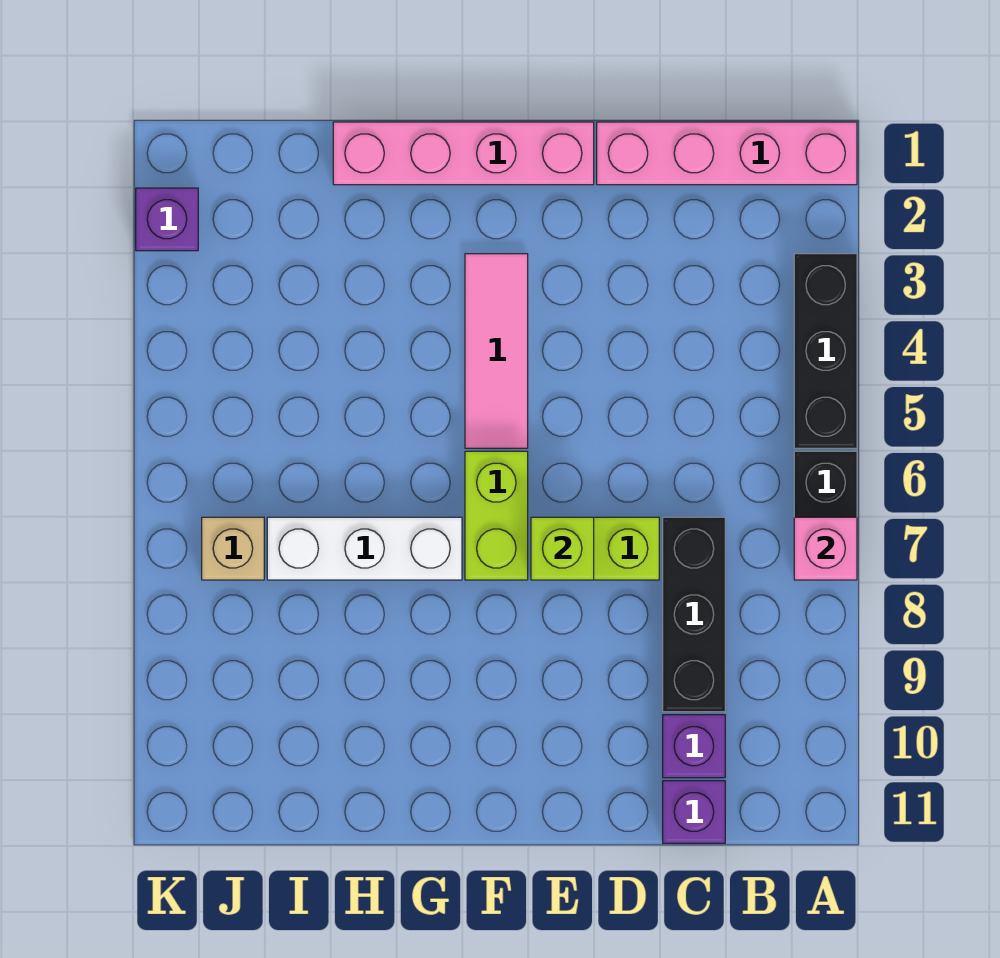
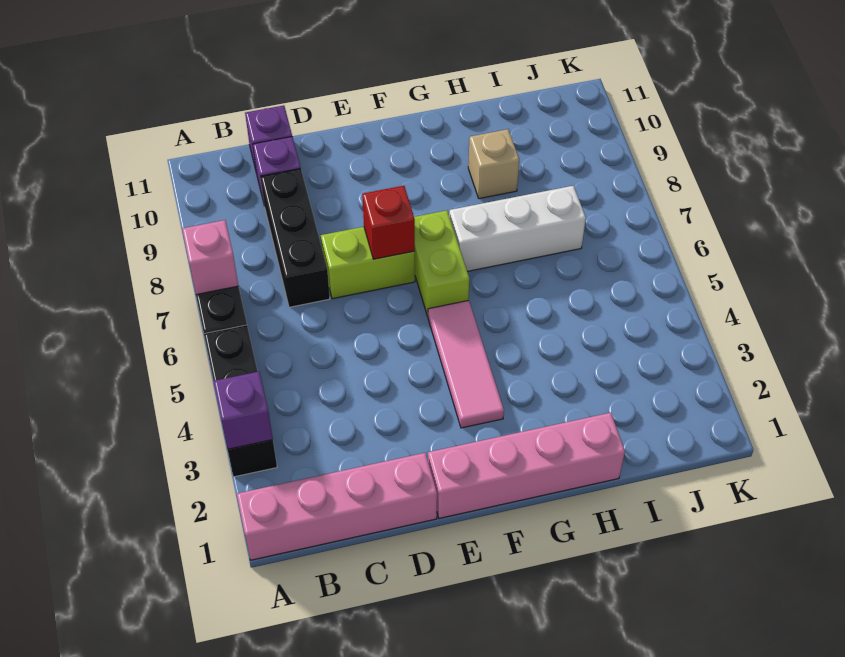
lime brick E7 level 2 -> red brick E7 level 2
tan brick J7 level 1 -> tan brick H9 level 1
purple brick K2 level 1 -> purple brick A3 level 2

